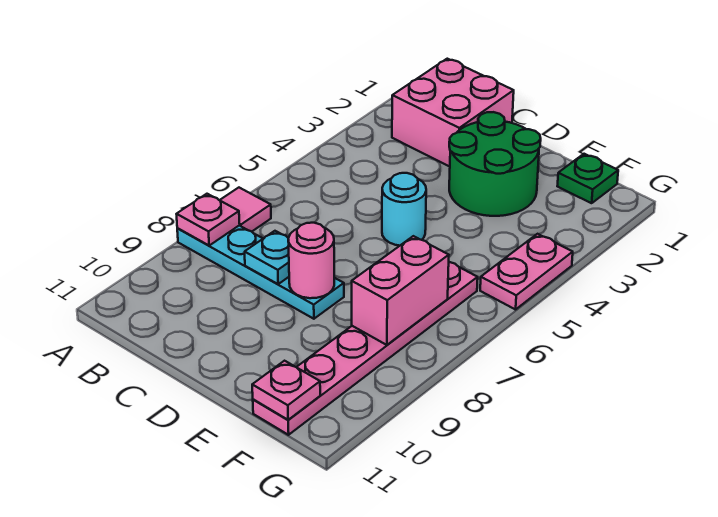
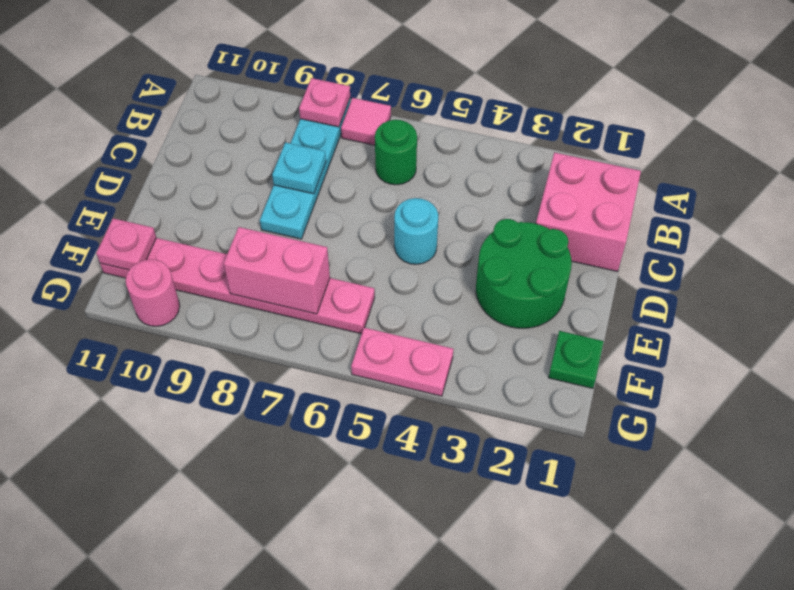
none -> green round brick B6 level 1
pink round brick D8 level 2 -> pink round brick G10 level 1

